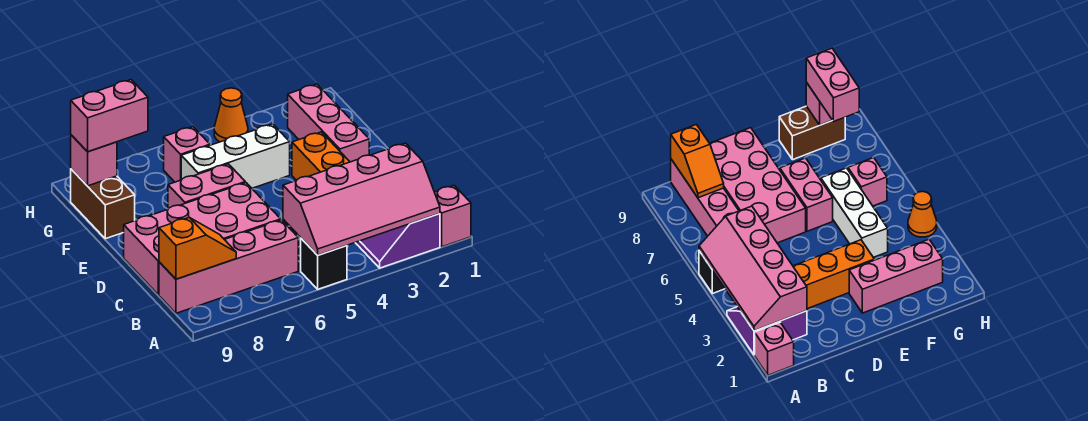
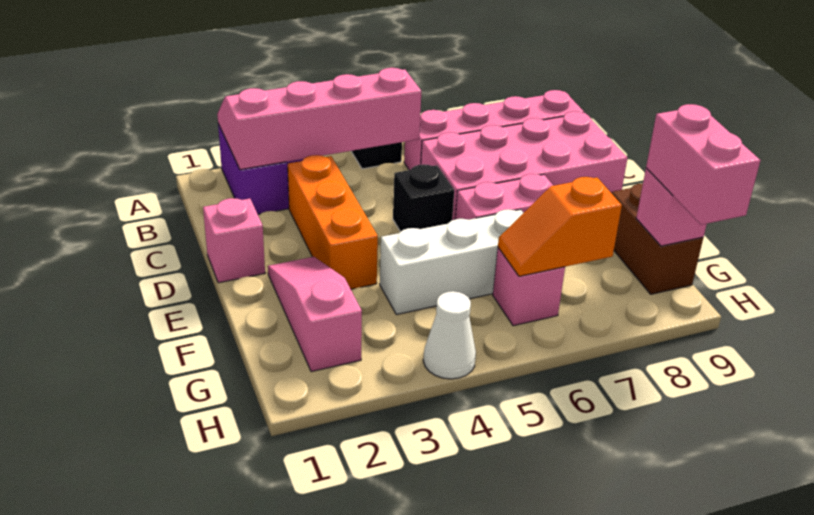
pink brick A1 level 1 -> pink brick D1 level 1
orange slope B8:B9 level 2 top 9 -> orange slope G6:G7 level 2 top 7
none -> black brick D5 level 1
pink brick E2:G2 level 1 -> pink slope E2:G2 level 1 top G
pink brick G8:G9 level 3 -> pink brick G9:H9 level 3
orange cone H4 level 1 -> white cone H4 level 1

